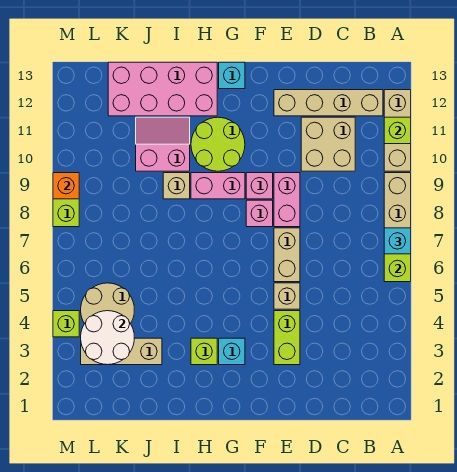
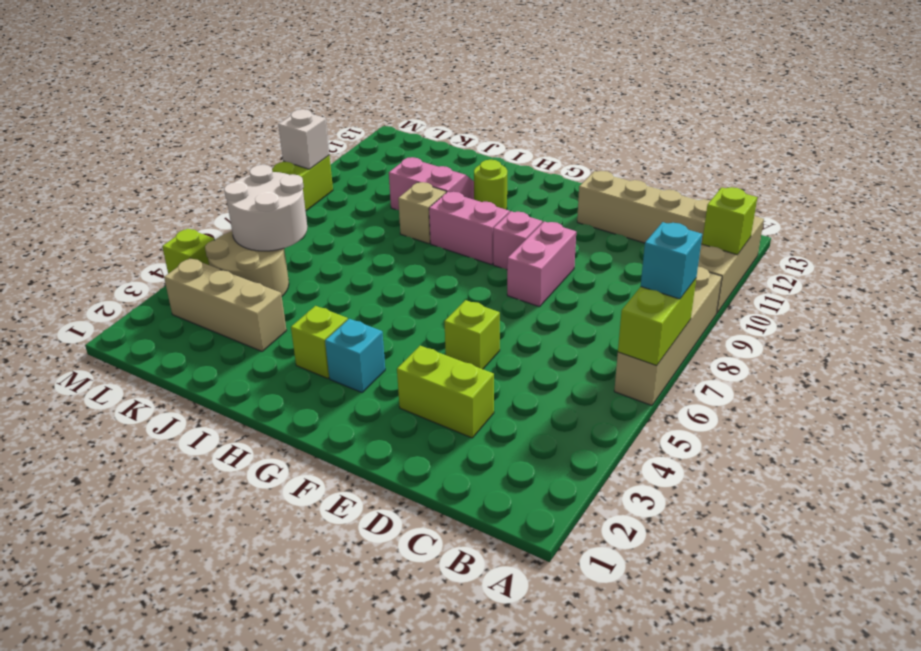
tan brick C10:D11 level 1 -> none
lime brick E3:E4 level 1 -> lime brick D3:E3 level 1
tan brick E5 level 1 -> lime brick E5 level 1
tan brick E6:E7 level 1 -> none
pink brick F8 level 1 -> none
lime round brick G10:H11 level 1 -> lime round brick H11 level 1
cyan brick G13 level 1 -> none
pink brick H12:K13 level 1 -> none
white round brick K3:L4 level 2 -> white round brick K5:L6 level 2
orange brick M9 level 2 -> white brick M9 level 2

